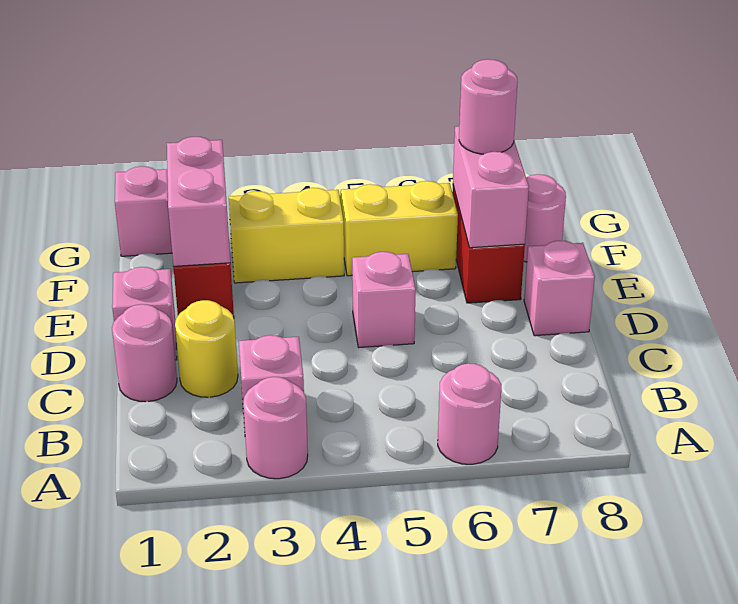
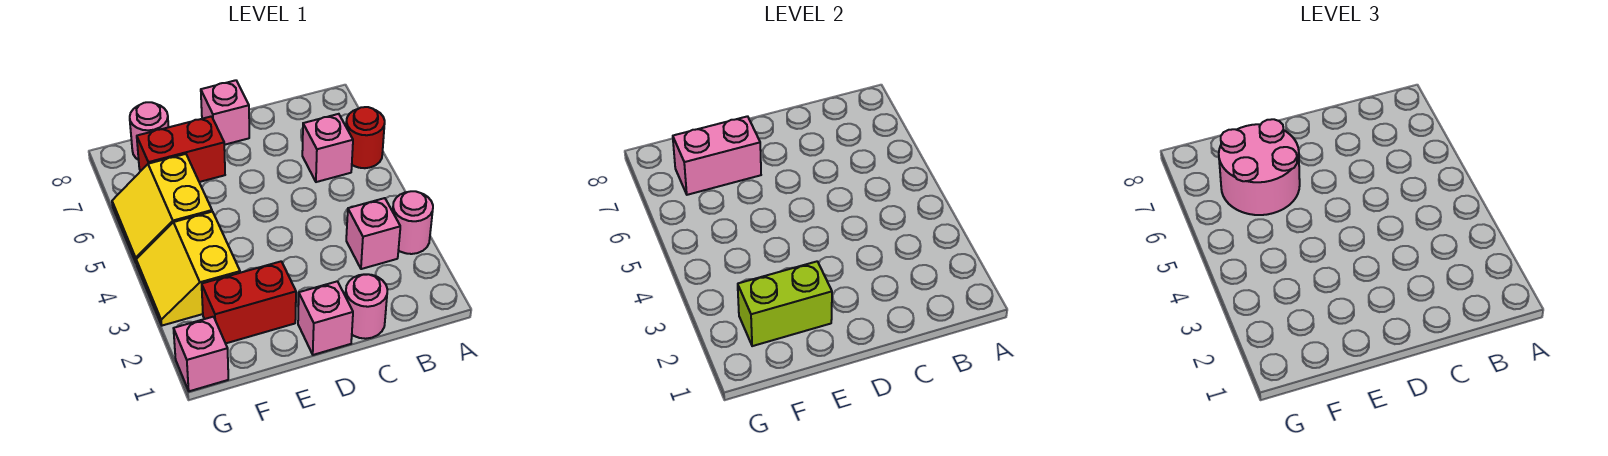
pink round brick A6 level 1 -> red round brick A6 level 1
yellow round brick C2 level 1 -> none
pink brick D5 level 1 -> pink brick B6 level 1
pink brick E2:F2 level 2 -> lime brick E2:F2 level 2
pink round brick F7 level 3 -> pink round brick E6:F7 level 3

